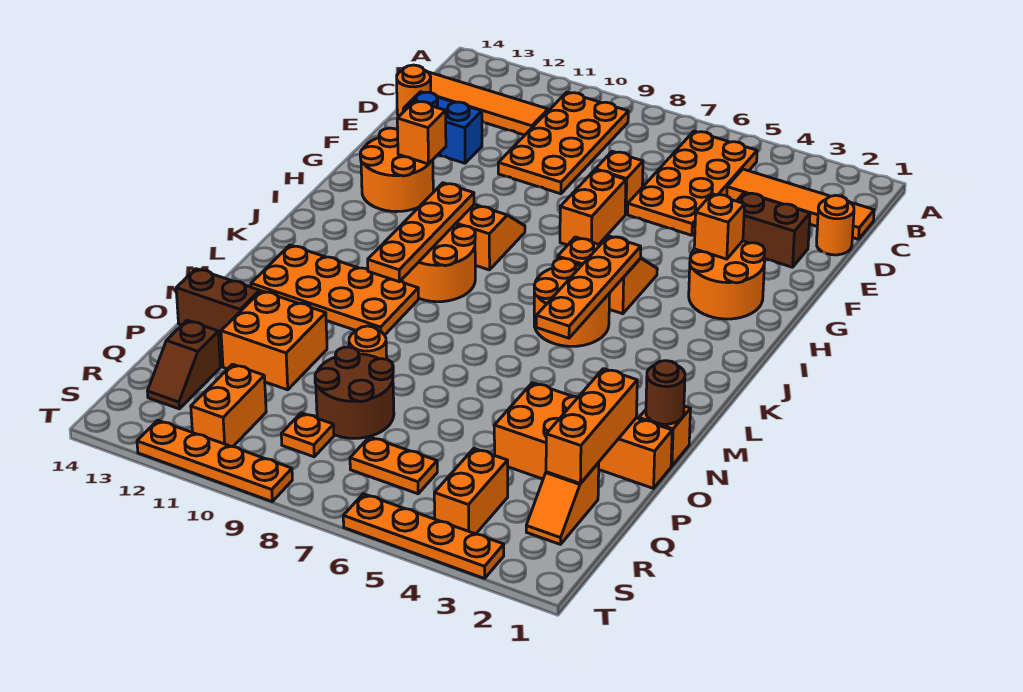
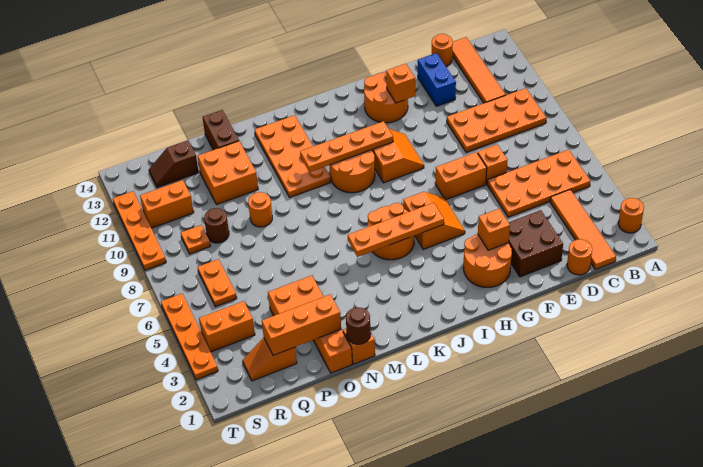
none -> orange round brick A2 level 1
brown brick E2:E3 level 1 -> brown brick E2:F3 level 1
brown round brick P8:Q9 level 1 -> brown round brick Q9 level 1

